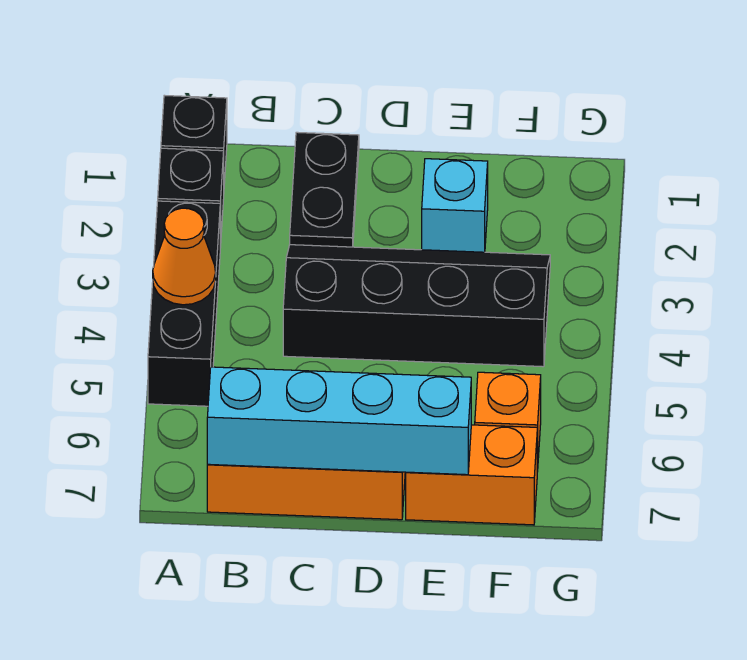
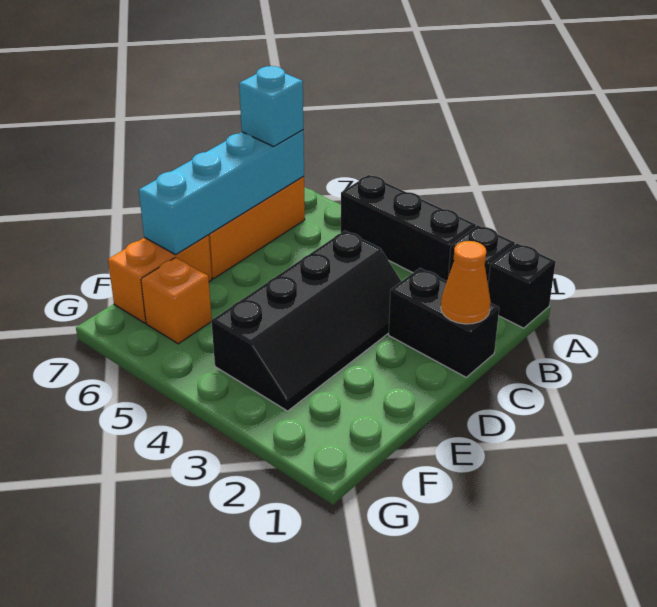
orange cone A4 level 2 -> orange cone C1 level 2
black plate C1:C2 level 1 -> black brick C1:C2 level 1
cyan brick E2 level 1 -> cyan brick B7 level 3

